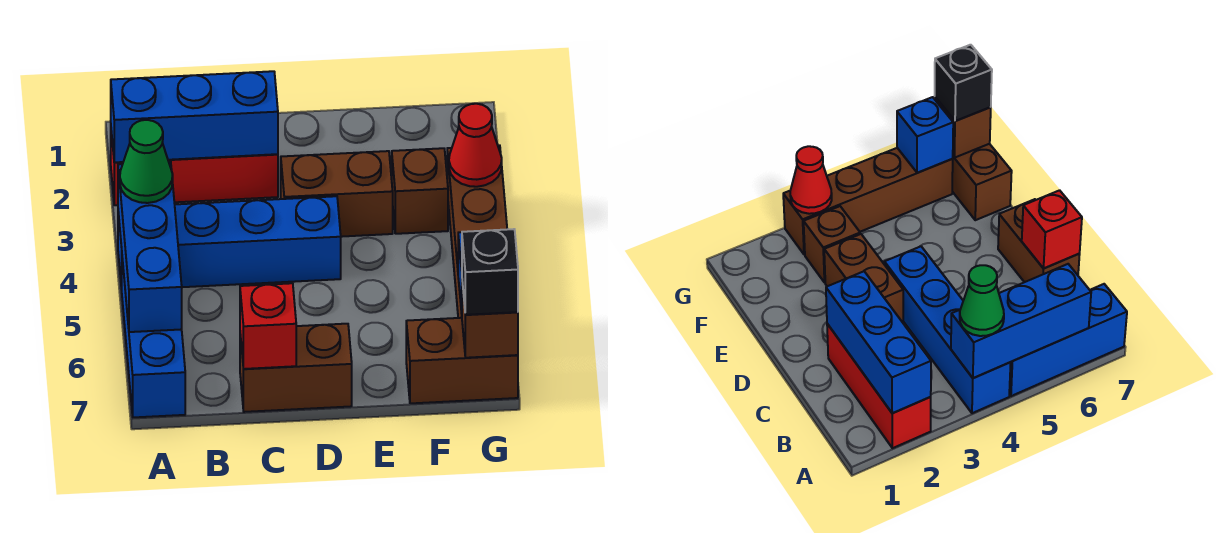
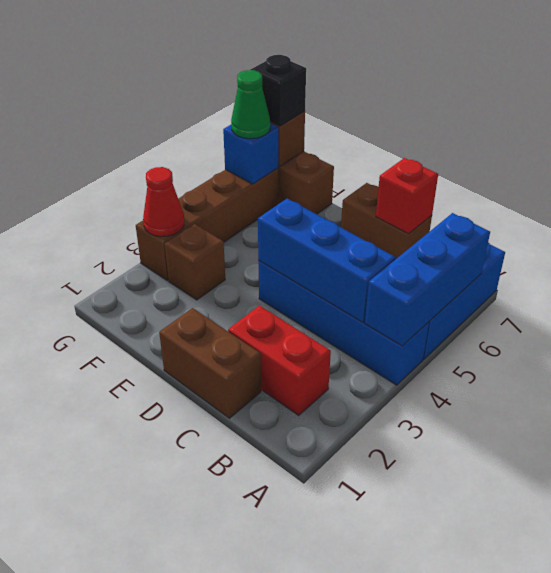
red brick A2:C2 level 1 -> red brick B2:C2 level 1
blue brick A2:C2 level 2 -> blue brick B4:D4 level 2
green cone A4 level 3 -> green cone G6 level 3
brown brick D3:E3 level 1 -> brown brick C1:D1 level 1

